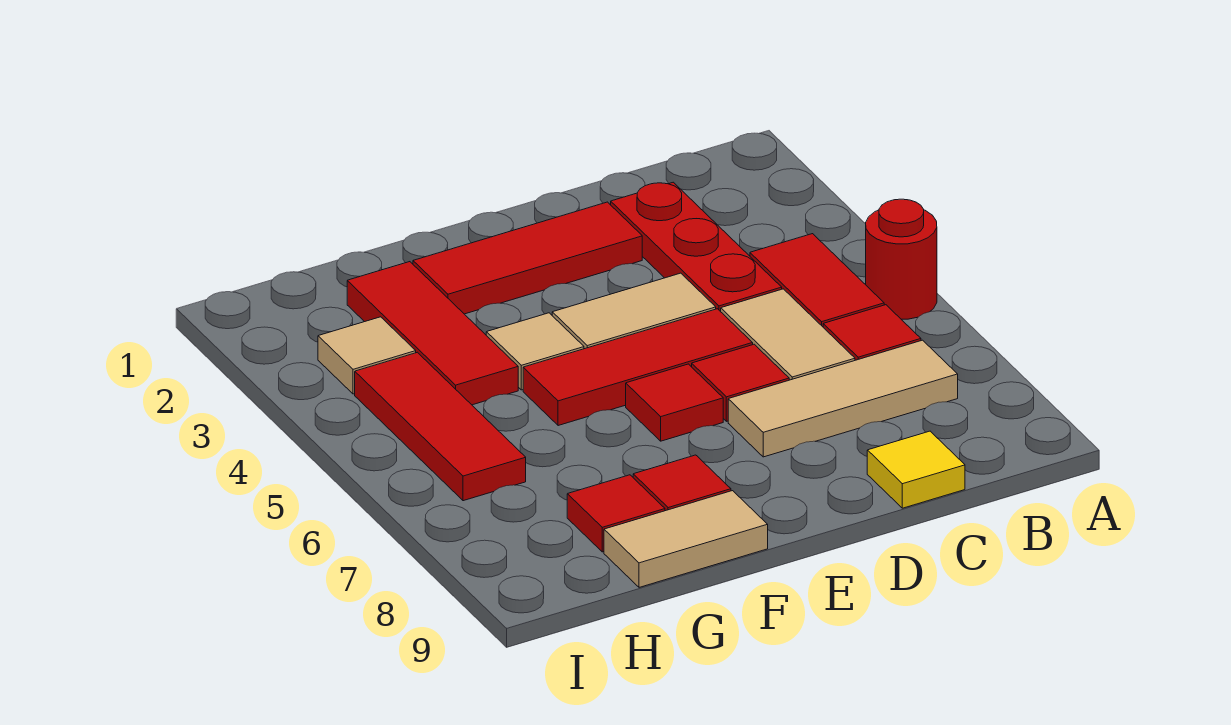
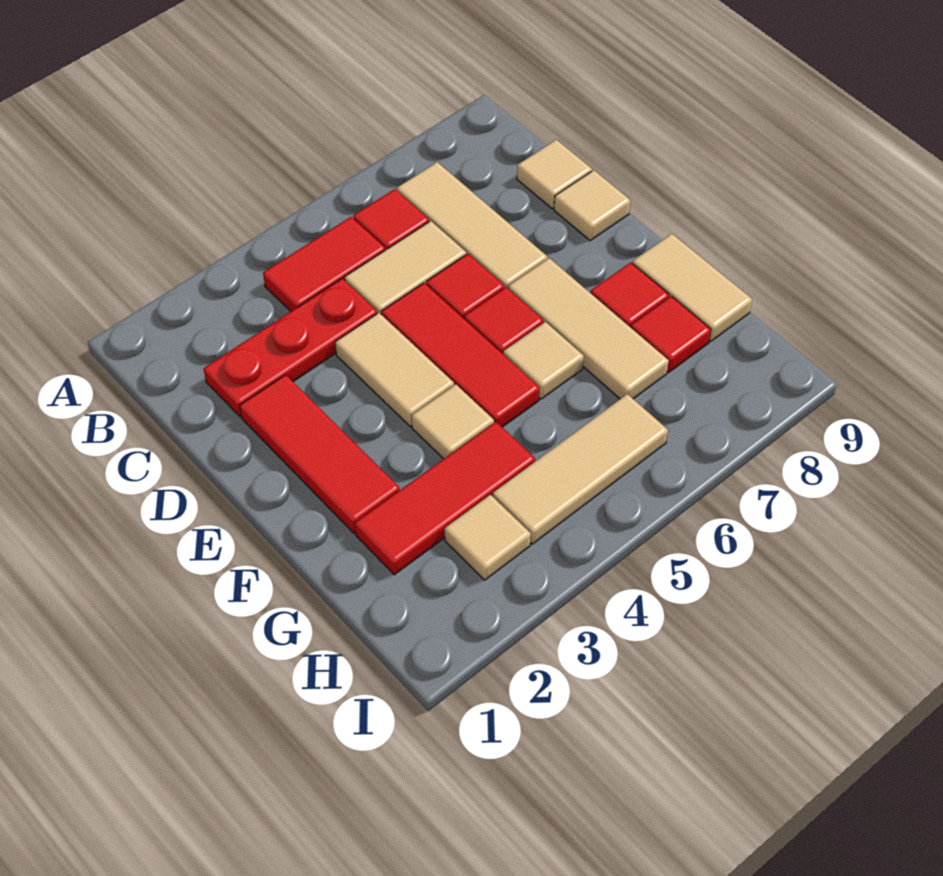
red round brick A5 level 1 -> none
yellow tile C9 level 1 -> tan tile C9 level 1
none -> tan tile D9 level 1
none -> tan tile E7:G7 level 1
none -> tan tile F6 level 1
red tile H4:H6 level 1 -> tan tile H4:H6 level 1

